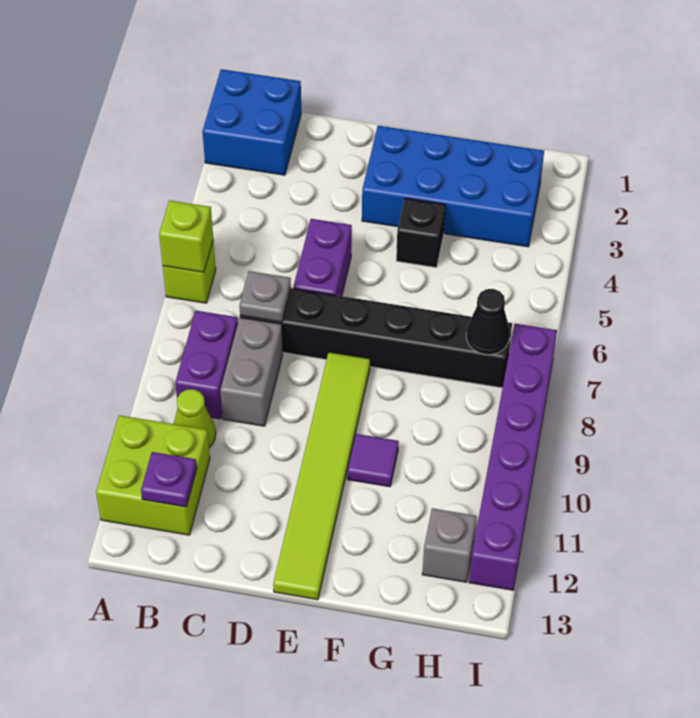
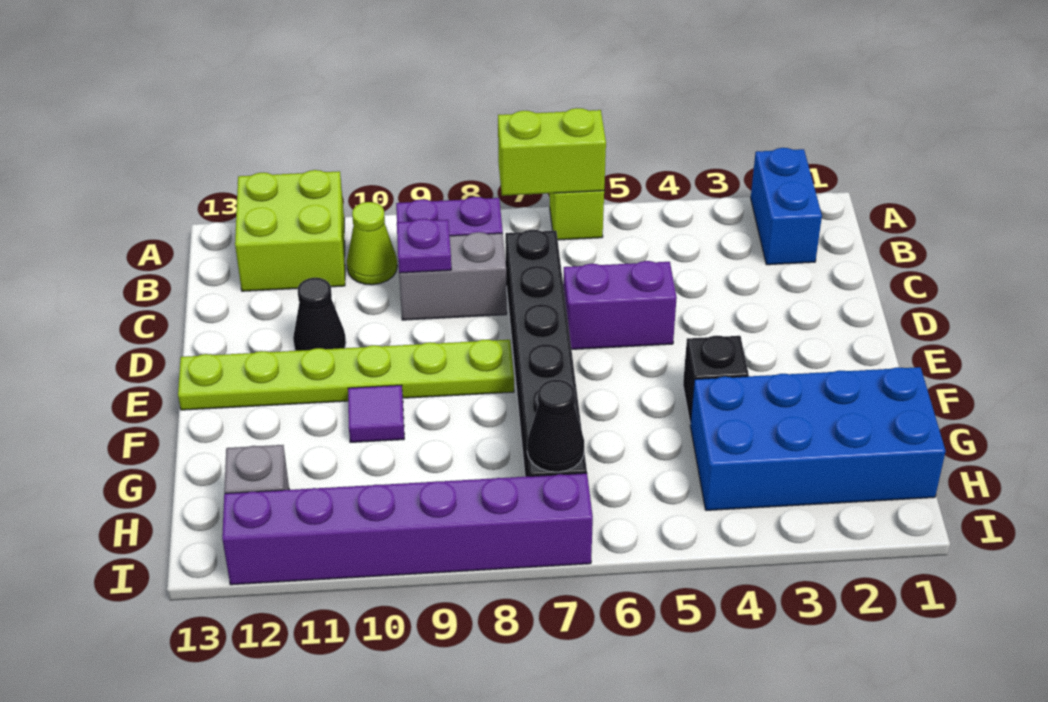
blue brick A1:B2 level 1 -> blue brick A2:B2 level 1
lime brick A6 level 2 -> lime brick A6:A7 level 2
purple plate B12 level 2 -> purple plate C9 level 2
grey plate C7 level 2 -> none
none -> black cone D11 level 1
blue brick E2:H3 level 1 -> blue brick G1:H4 level 1
lime tile E8:E13 level 1 -> lime plate E8:E13 level 1

